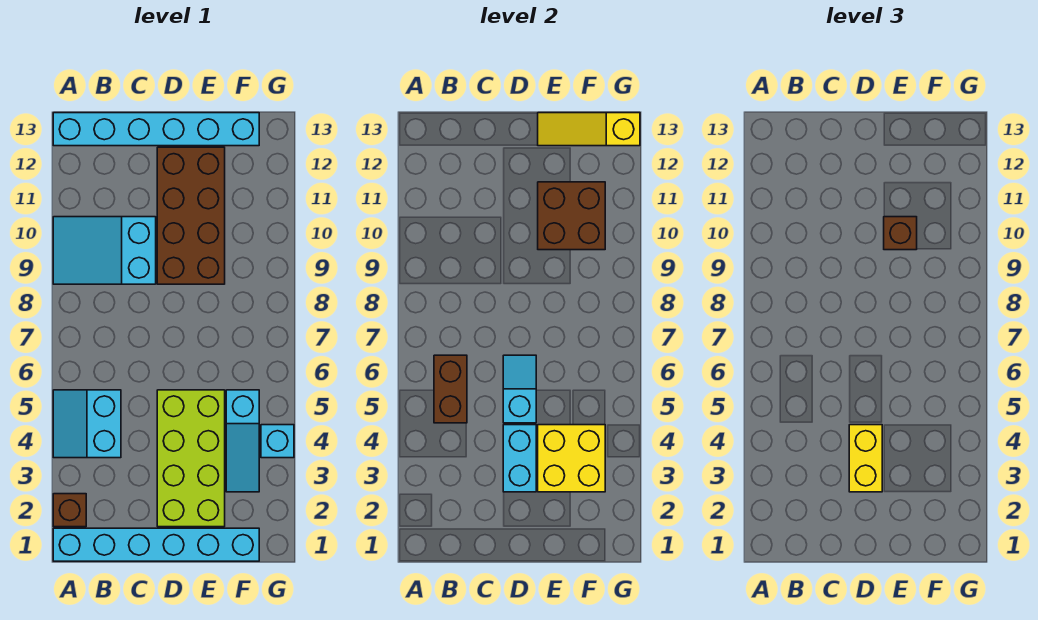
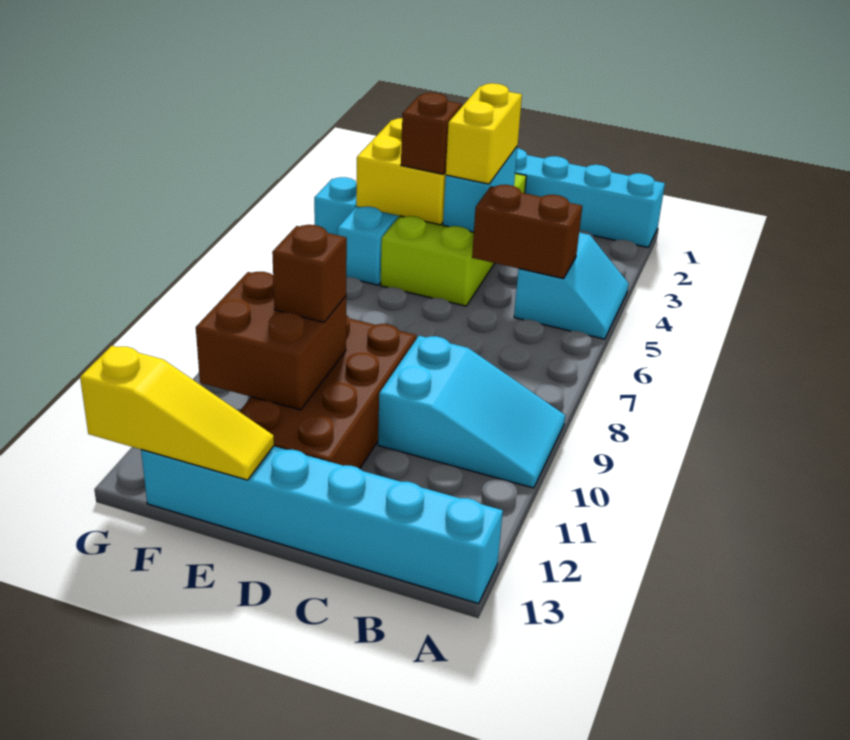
brown brick A2 level 1 -> brown brick E4 level 3
brown brick B5:B6 level 2 -> brown brick B5:C5 level 2
cyan slope D5:D6 level 2 top 5 -> none

